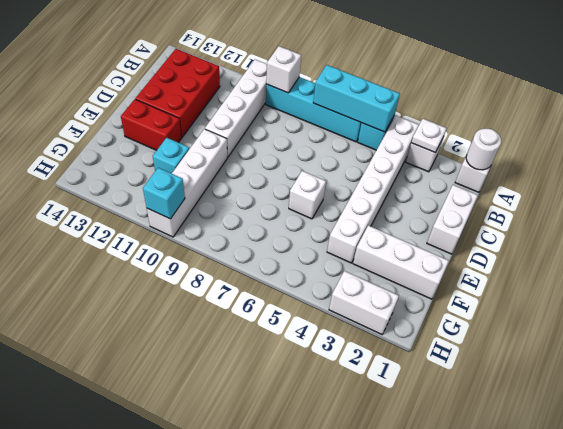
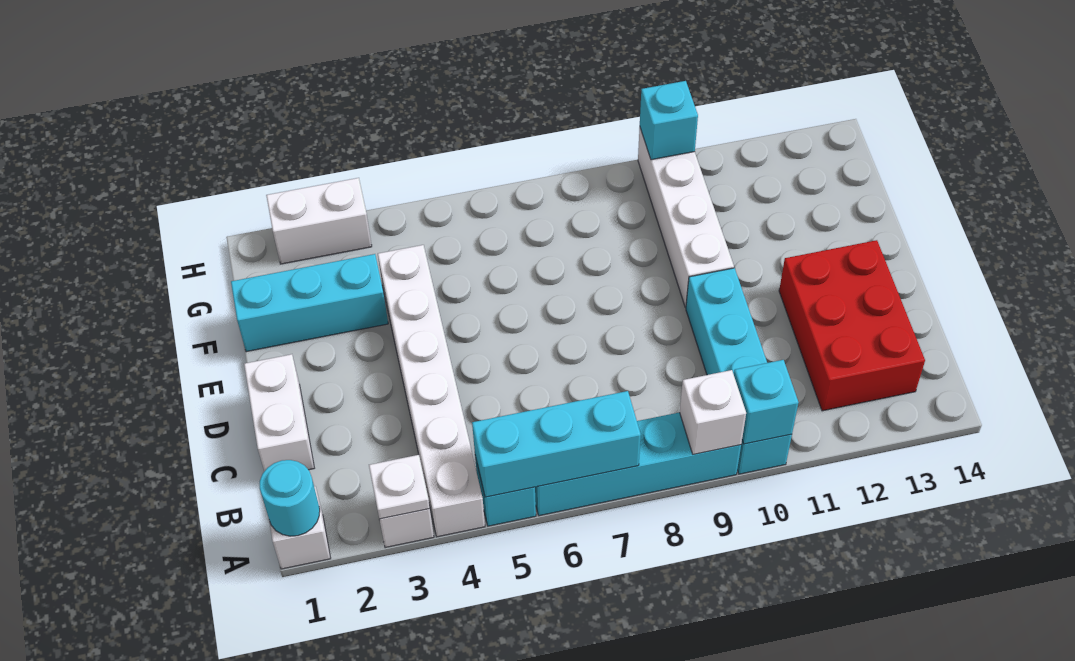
white round brick A1 level 2 -> cyan round brick A1 level 2
white brick A10:D10 level 1 -> cyan brick A10:D10 level 1
white brick E6 level 1 -> none
red brick E12:E13 level 1 -> none
white brick F1:F3 level 1 -> cyan brick F1:F3 level 1
cyan brick F11 level 1 -> cyan brick A10 level 2

